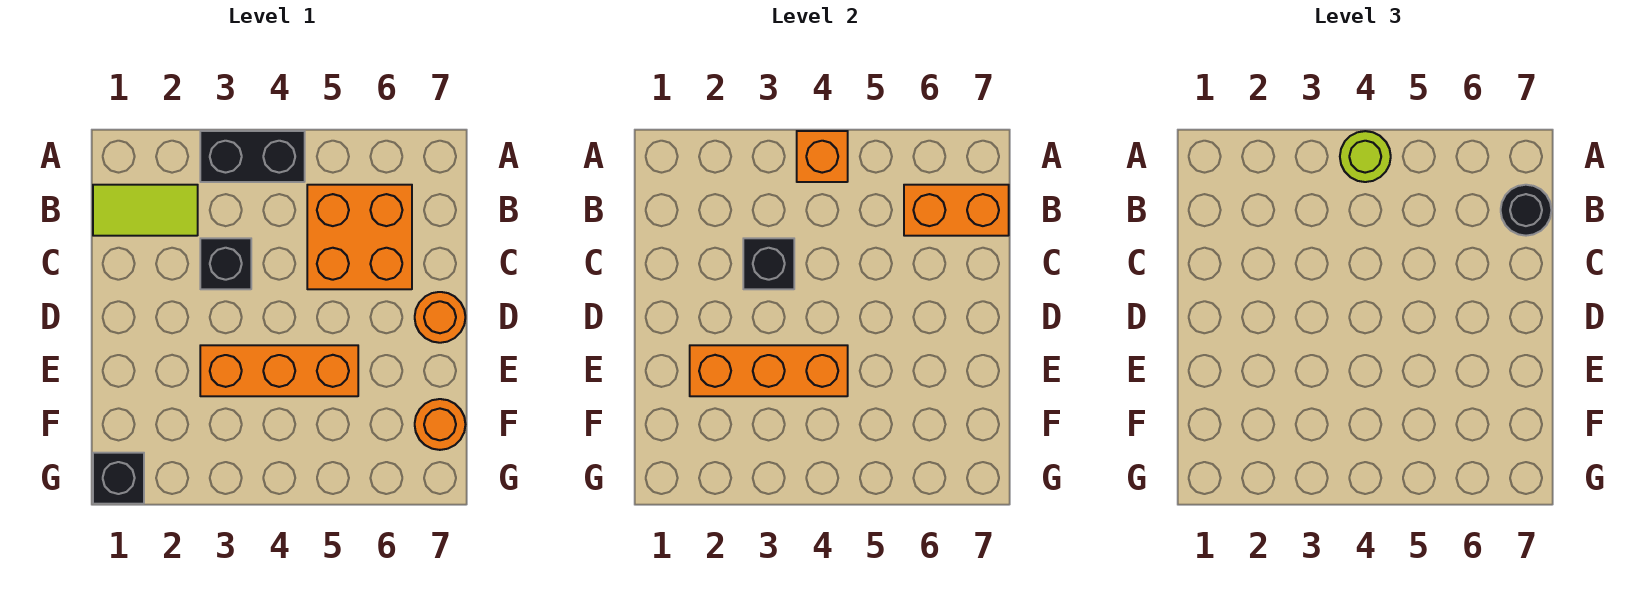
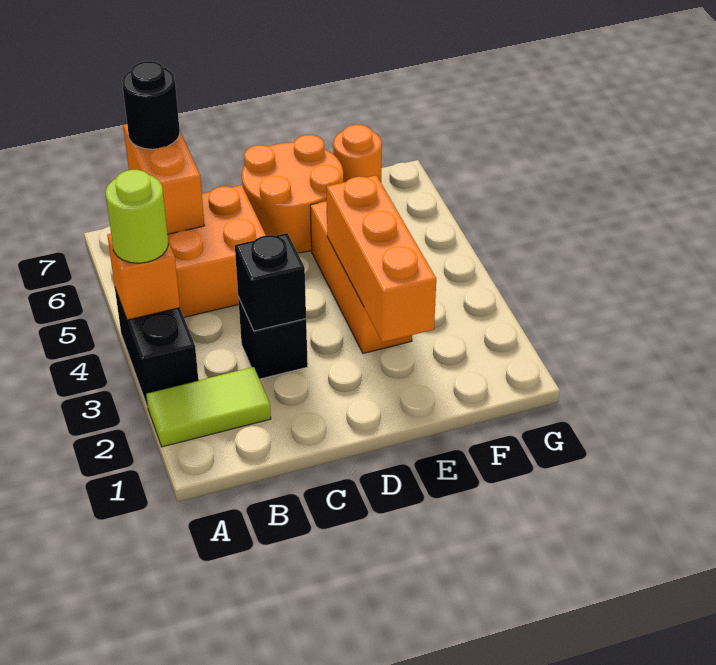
lime tile B1:B2 level 1 -> lime tile A2:B2 level 1
orange round brick D7 level 1 -> orange round brick D6:E7 level 1
black brick G1 level 1 -> none

